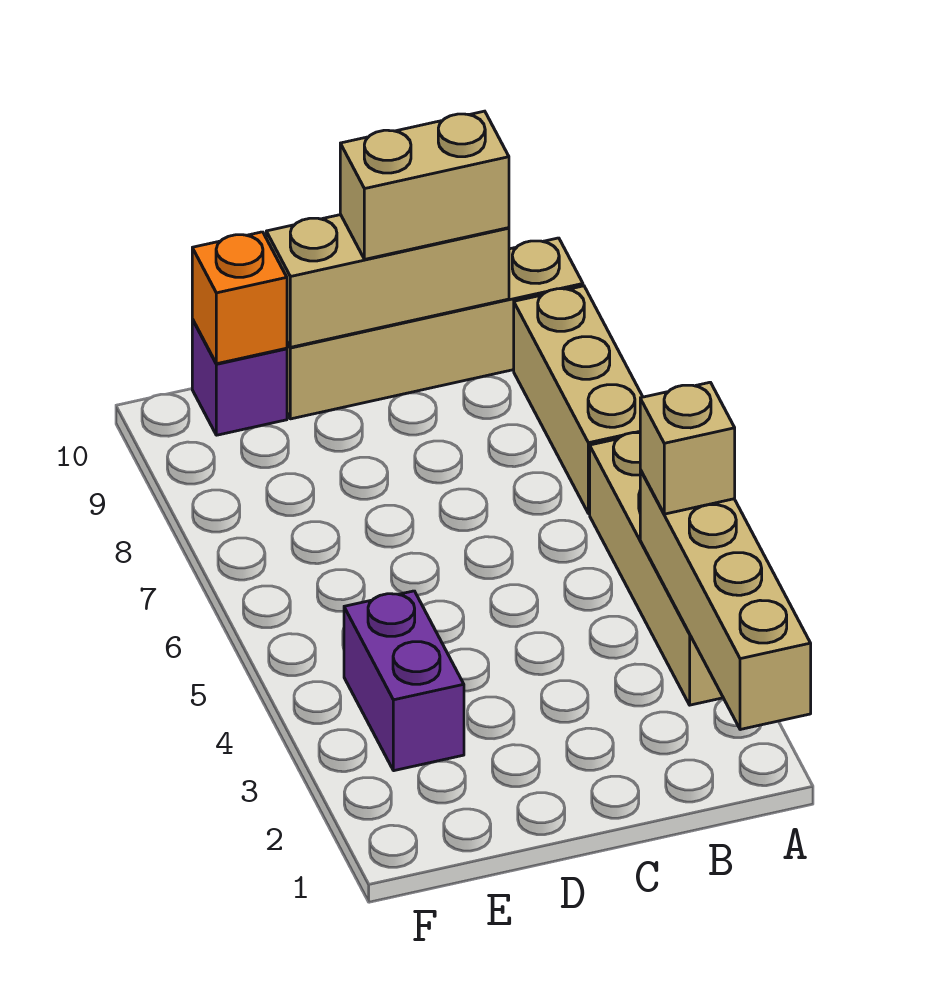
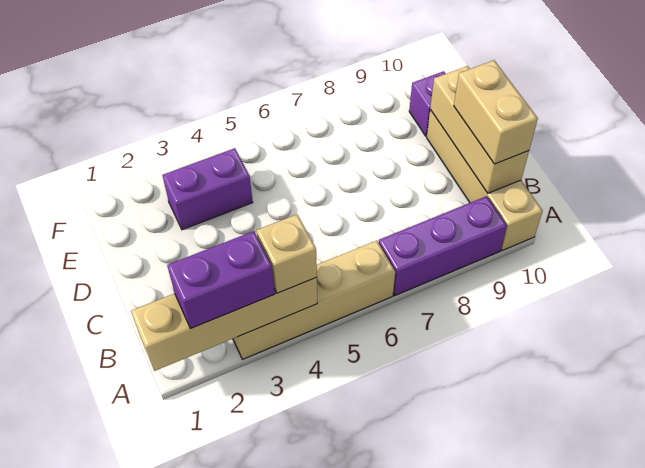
none -> purple brick A2:A3 level 3
tan brick A7:A9 level 1 -> purple brick A7:A9 level 1
orange brick E10 level 2 -> none

